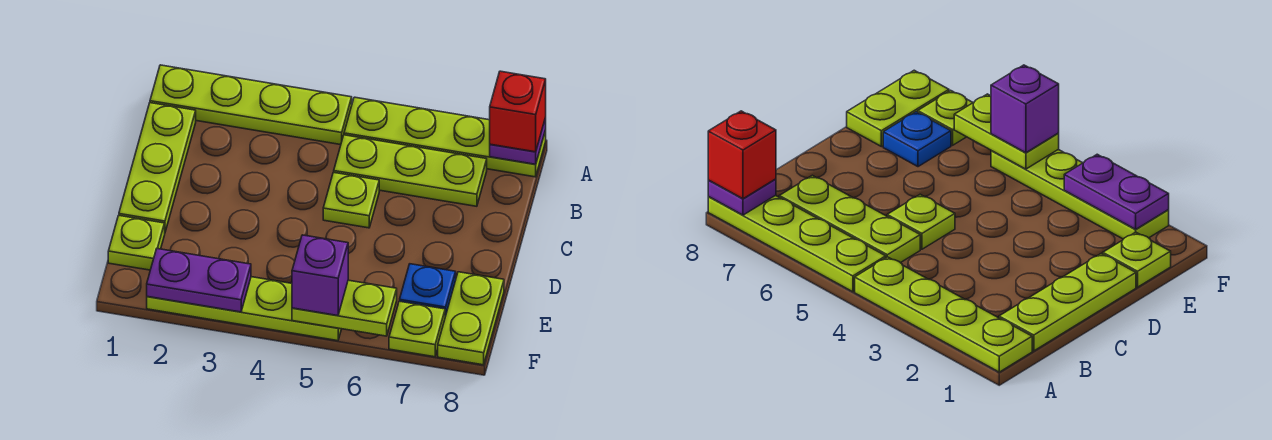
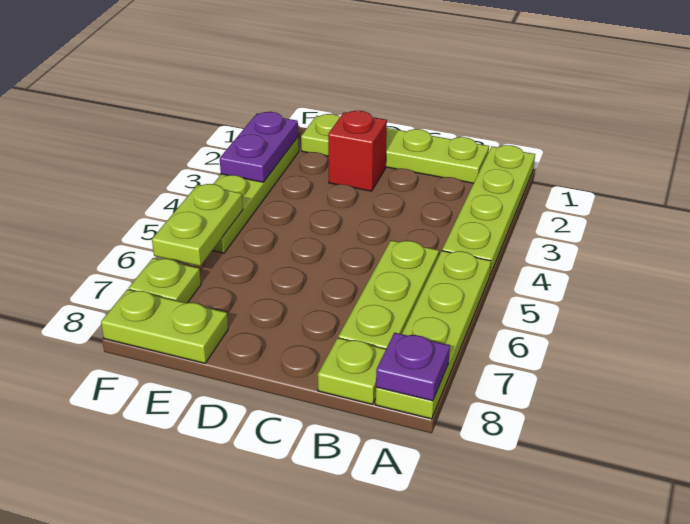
red brick A8 level 3 -> red brick D2 level 1
lime plate C5 level 1 -> lime plate B8 level 1
blue plate E7 level 1 -> none
purple brick F5 level 3 -> none

